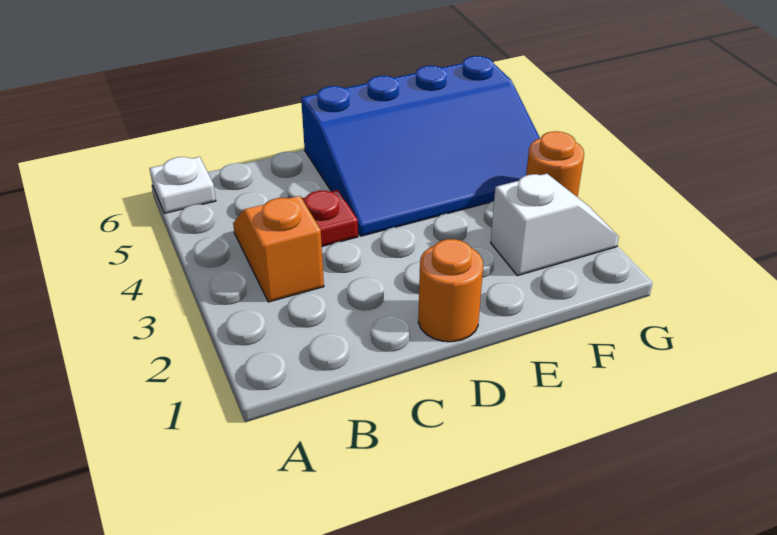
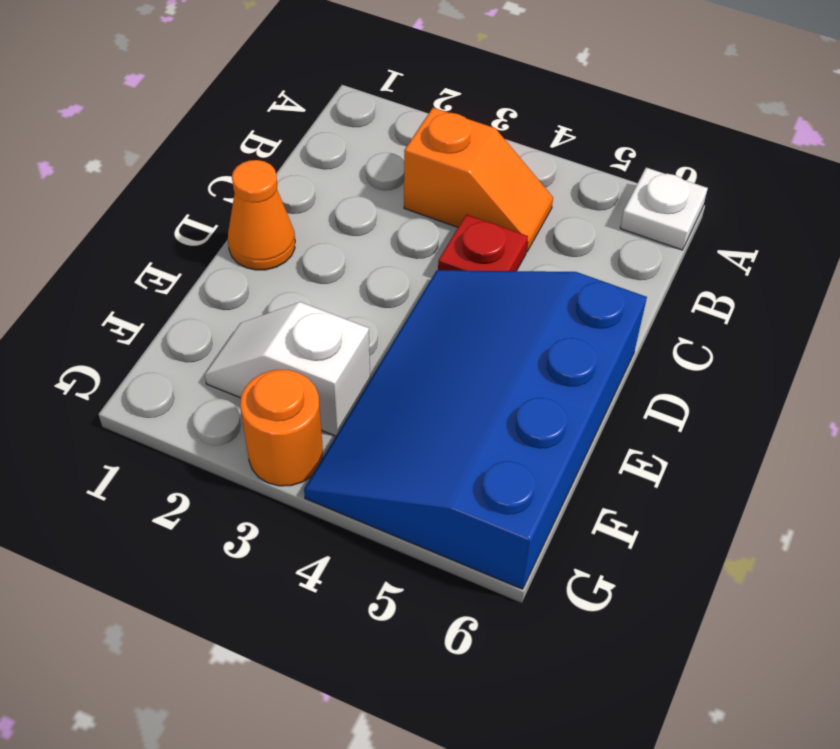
orange round brick D1 level 1 -> orange cone D1 level 1
white slope F2:G2 level 1 top F -> white slope F2:F3 level 1 top 3

